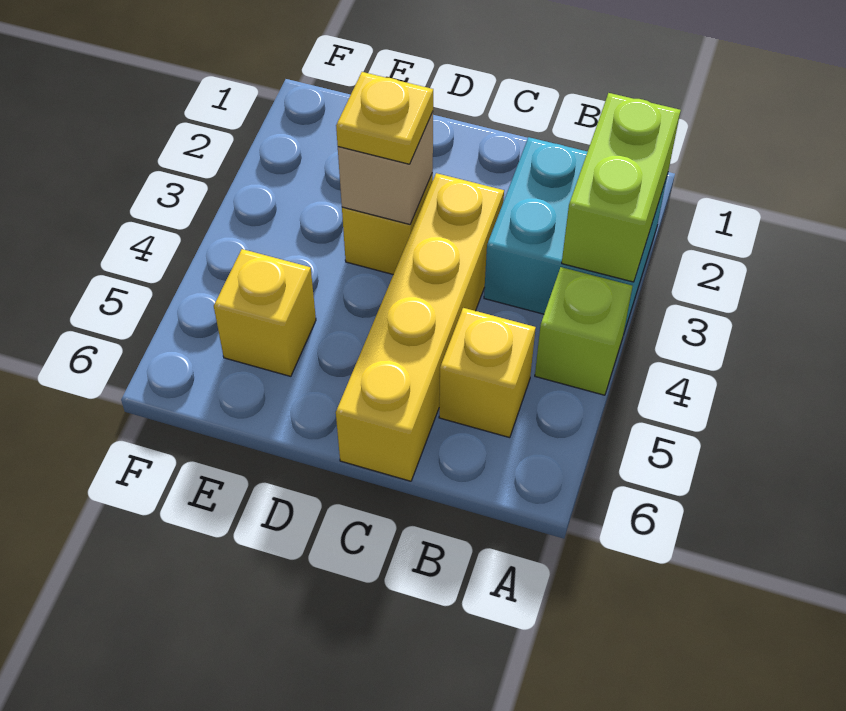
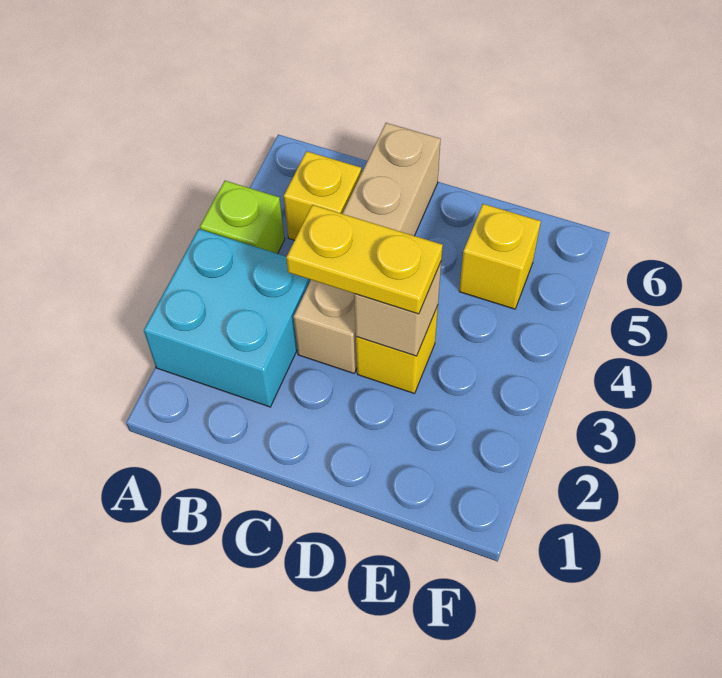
lime brick A2:A3 level 2 -> none
yellow brick C3:C6 level 1 -> tan brick C3:C6 level 1
yellow plate D3 level 3 -> yellow plate C3:D3 level 3

